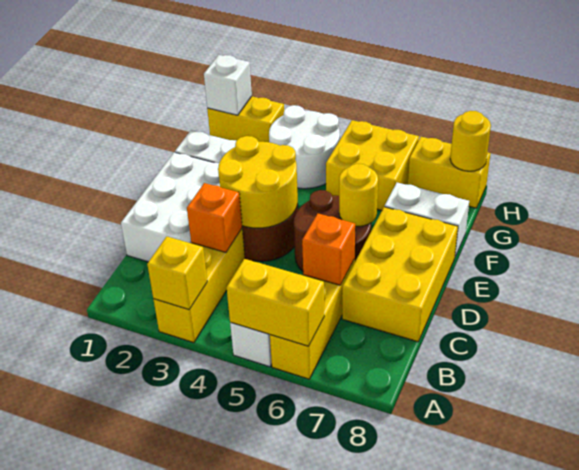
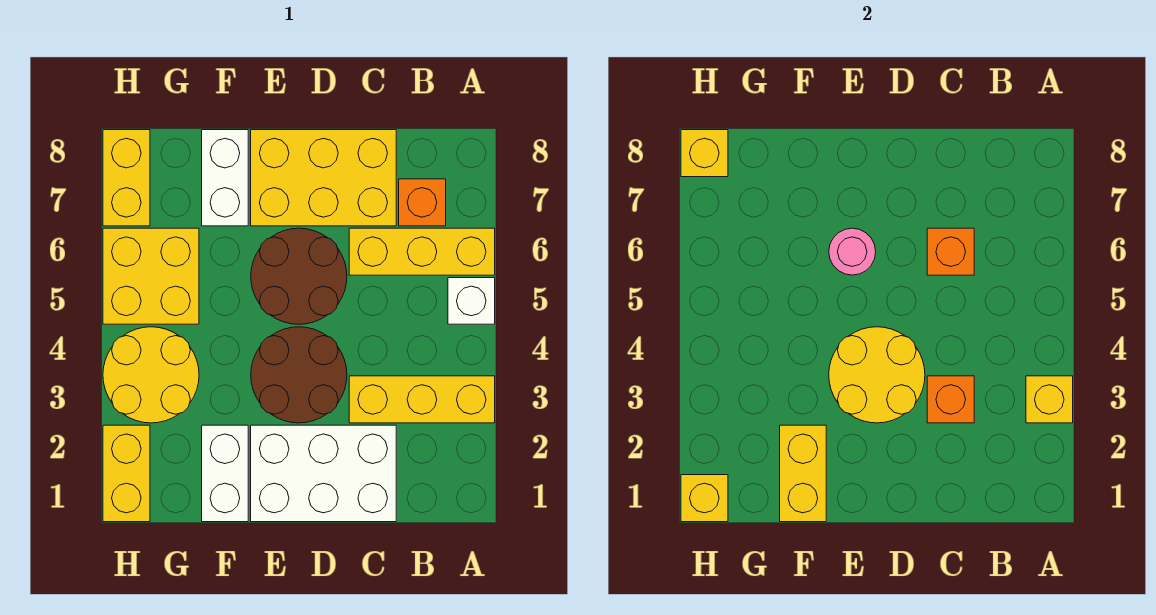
yellow brick A5:A6 level 2 -> yellow brick F1:F2 level 2
none -> orange brick B7 level 1
yellow round brick E6 level 2 -> pink round brick E6 level 2
white round brick G3:H4 level 1 -> yellow round brick G3:H4 level 1
white brick H1 level 2 -> yellow brick H1 level 2
yellow round brick H8 level 2 -> yellow brick H8 level 2

